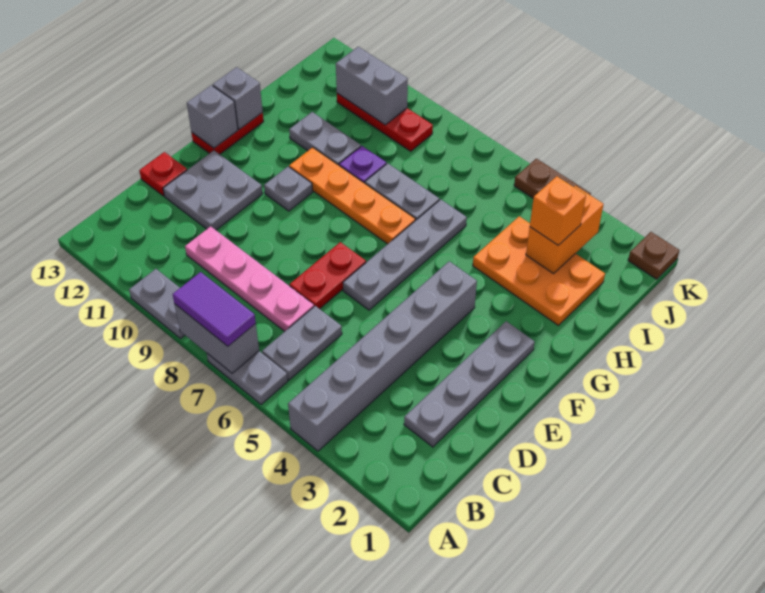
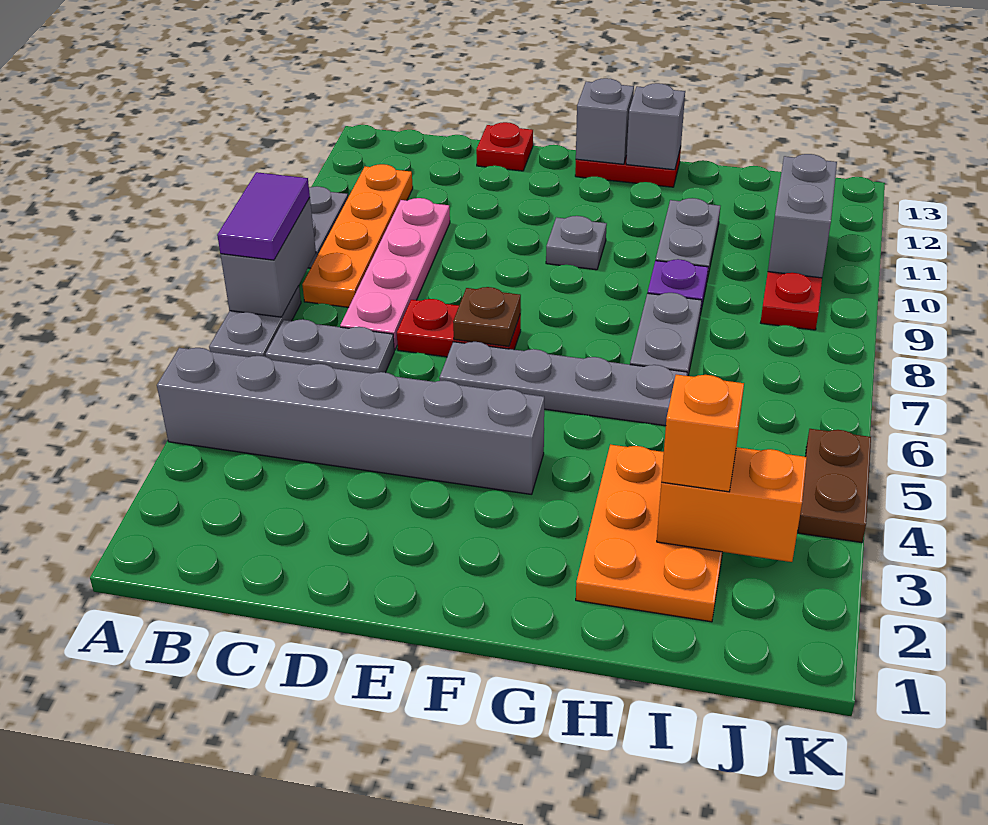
grey plate C2:F2 level 1 -> none
grey plate D11:E12 level 1 -> none
orange plate G7:G10 level 1 -> orange plate B8:B11 level 1
brown plate K1 level 1 -> brown plate E7 level 2

